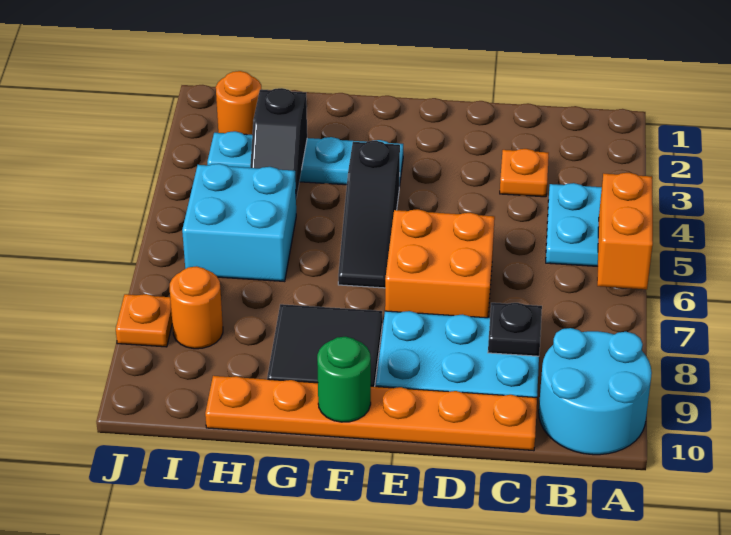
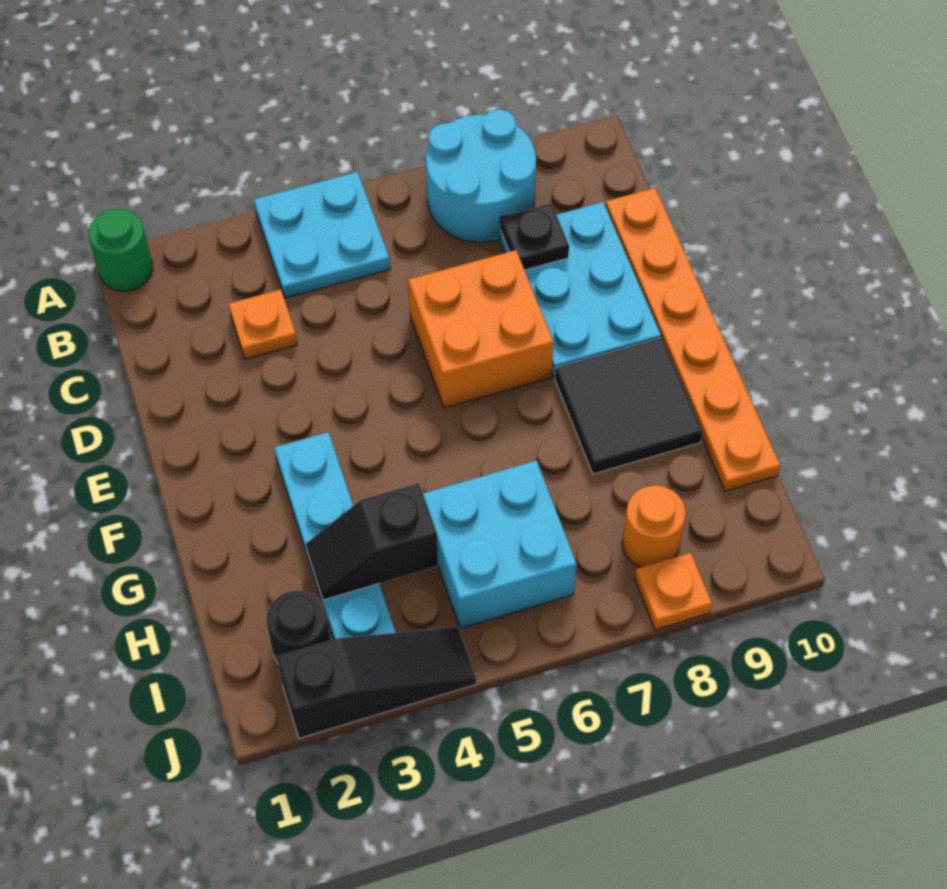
orange brick A5:A6 level 2 -> none
cyan round brick A9:B10 level 1 -> cyan round brick A7:B8 level 1
black slope F4:F6 level 1 top 4 -> black slope J2:J4 level 1 top 2
green round brick F10 level 2 -> green round brick A1 level 1
black slope H3:H4 level 2 top 3 -> black slope H3:H4 level 2 top 4
orange round brick I2 level 1 -> black round brick I2 level 1

